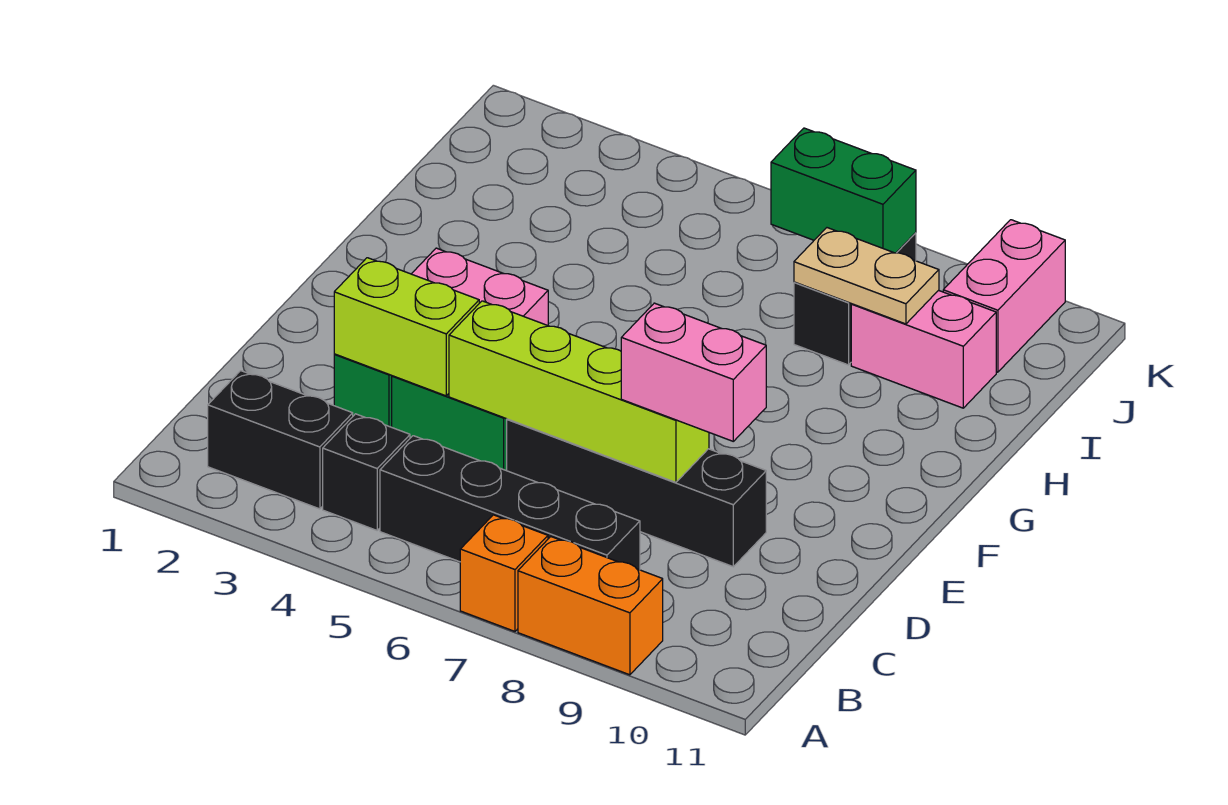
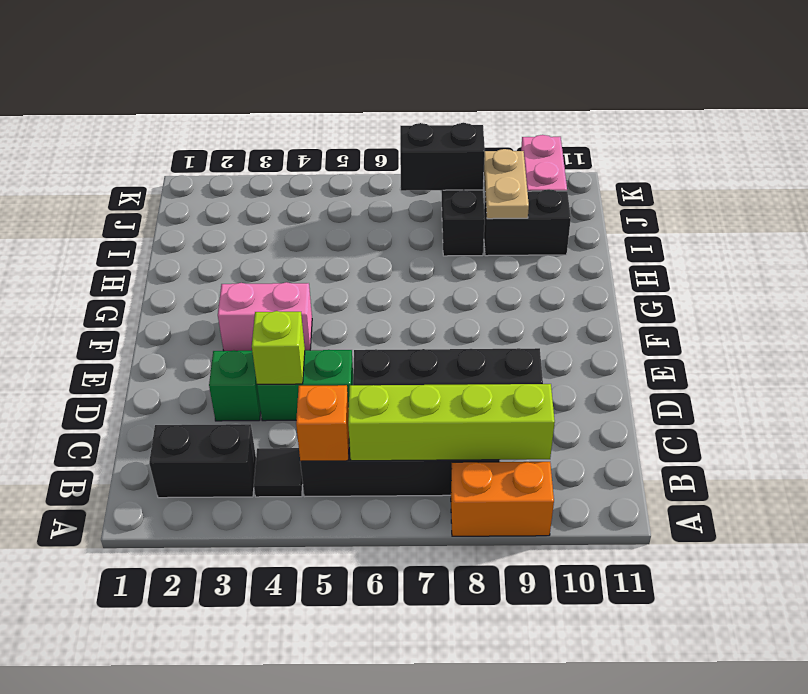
orange brick A7 level 1 -> orange brick B5 level 2
black brick B4 level 1 -> black tile B4 level 1
lime brick D3:D4 level 2 -> lime brick D4 level 2
lime brick D5:D8 level 2 -> lime brick B6:B9 level 2
pink brick D8:D9 level 3 -> none
tan plate I8:I9 level 2 -> tan plate I9:J9 level 2
pink brick I9:I10 level 1 -> black brick I9:I10 level 1
green brick J7:J8 level 2 -> black brick J7:J8 level 2

